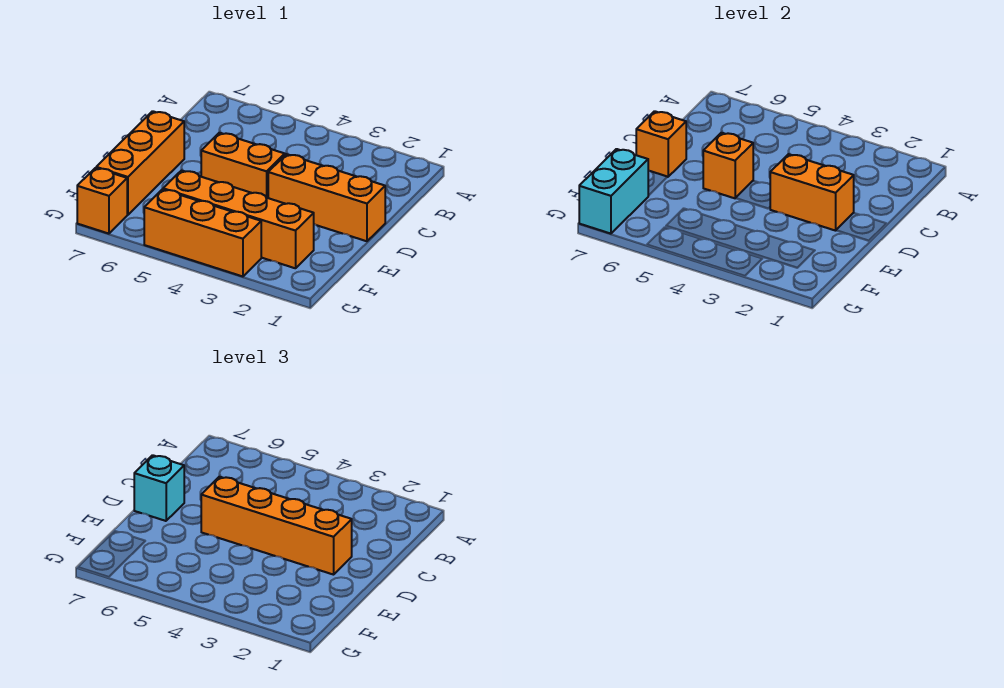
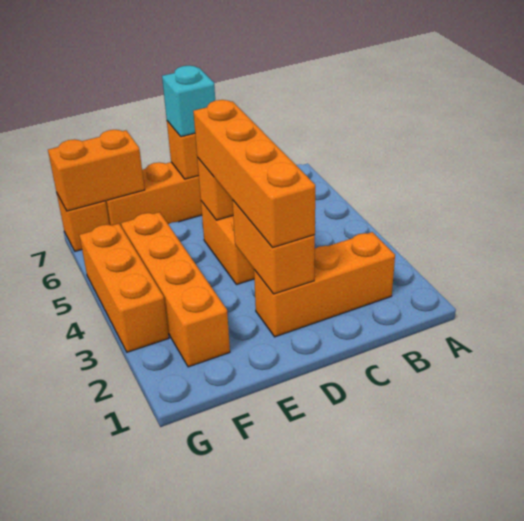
orange brick D1:D3 level 1 -> orange brick B2:D2 level 1
cyan brick F7:G7 level 2 -> orange brick F7:G7 level 2

